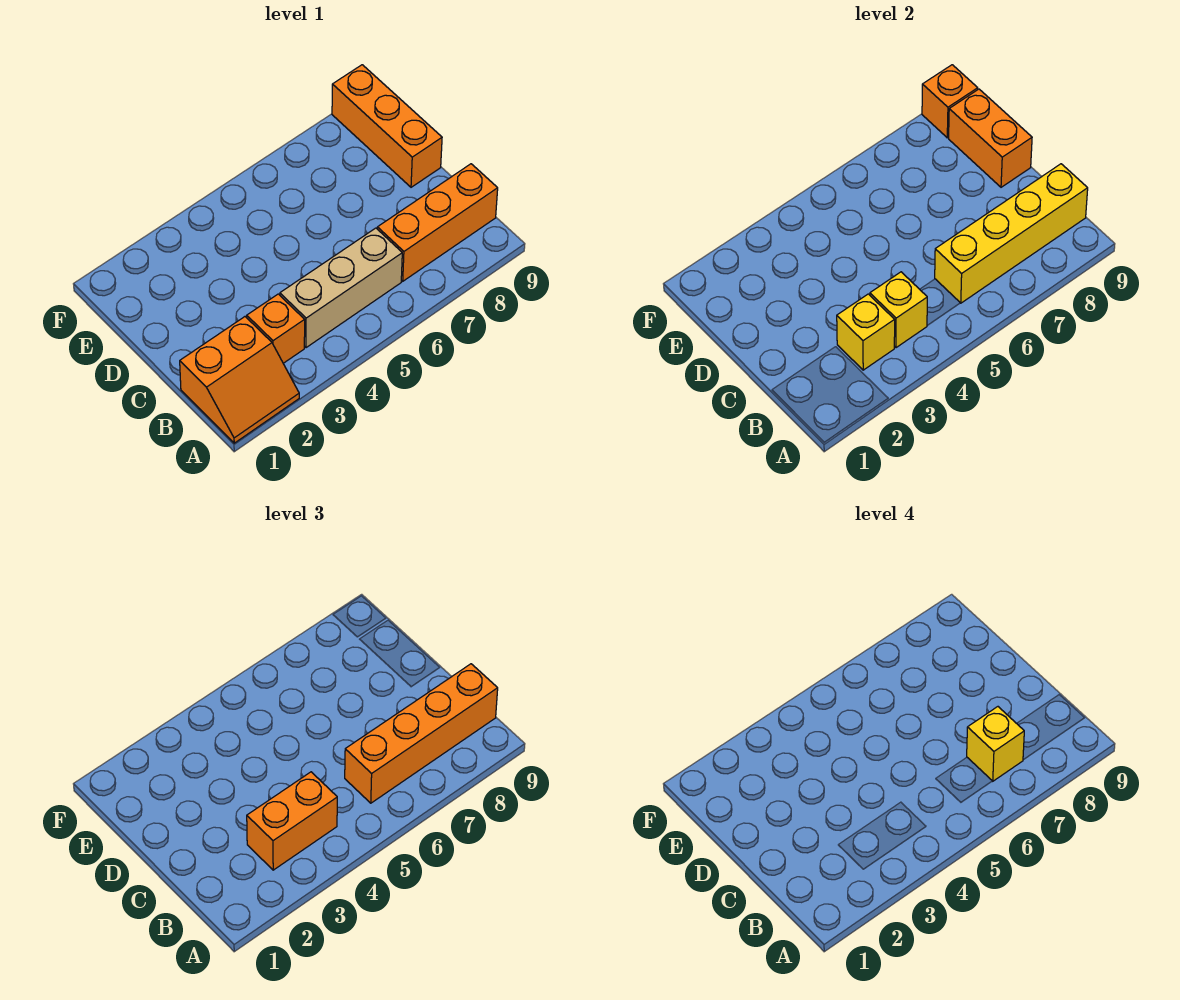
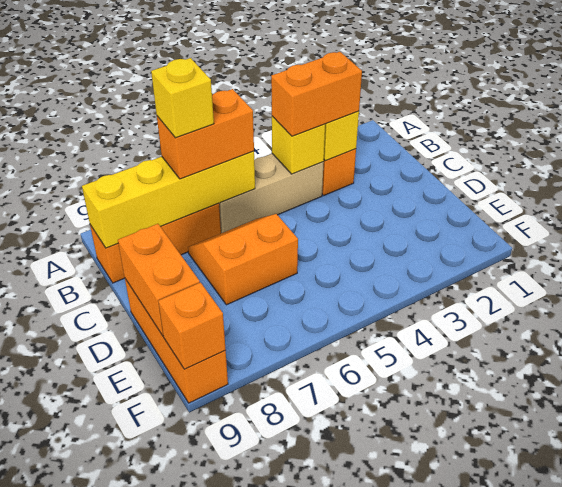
orange slope A1:B2 level 1 top B -> orange slope C6:D7 level 1 top D
orange brick B6:B9 level 3 -> orange brick B6:B7 level 3

